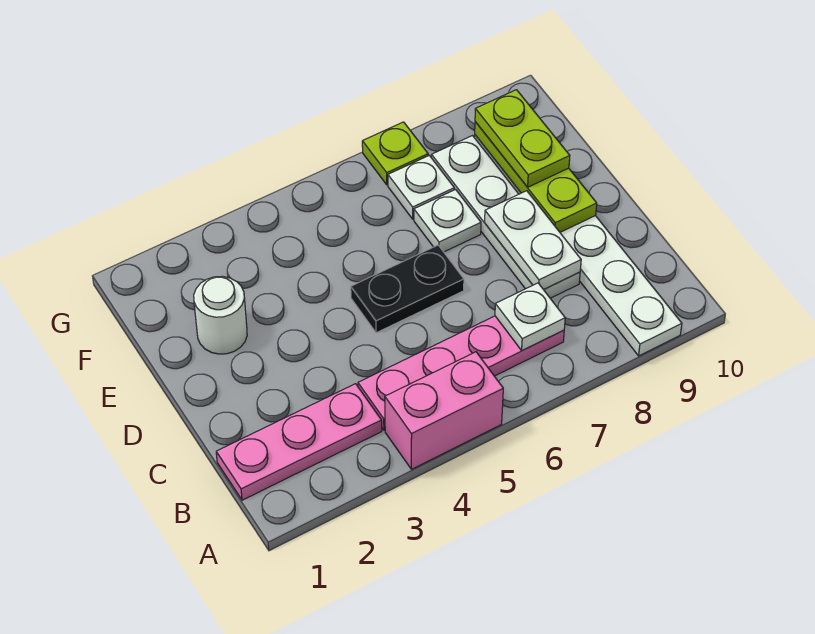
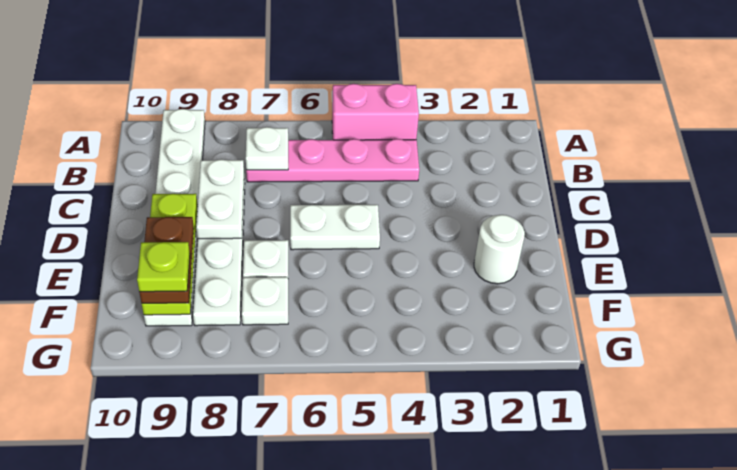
pink plate B1:B3 level 1 -> none
black plate D5:D6 level 1 -> white plate D5:D6 level 1
lime plate E9:F9 level 3 -> brown plate E9:F9 level 3
lime plate G7 level 1 -> lime plate F9 level 4

